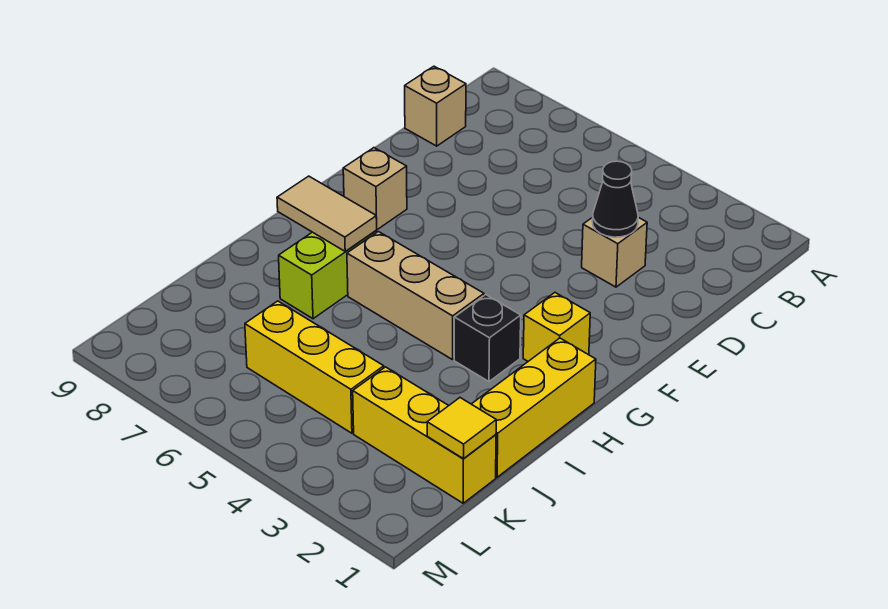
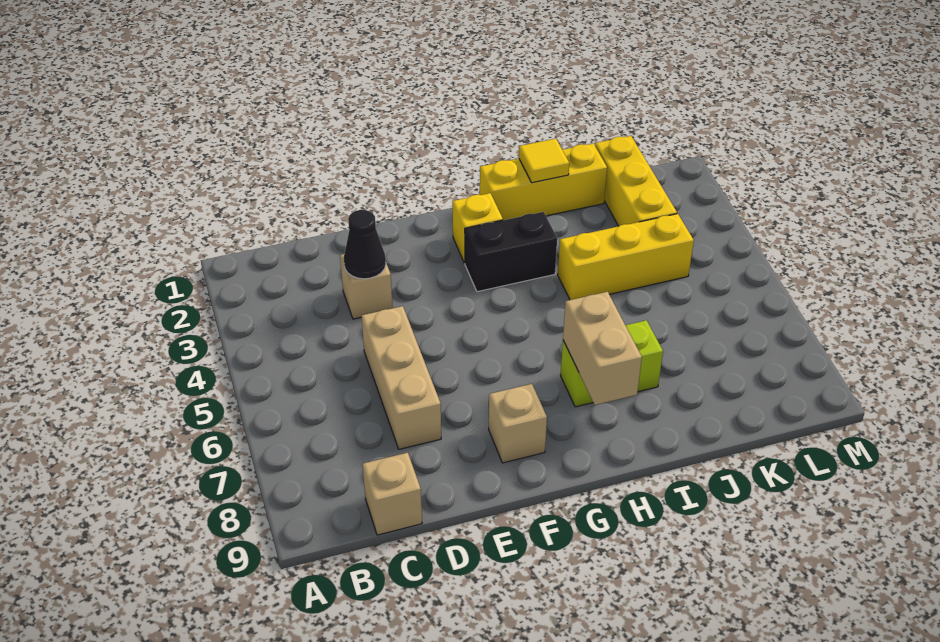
black brick H3 level 1 -> black brick G3:H3 level 1
tan brick H4:H6 level 1 -> tan brick D5:D7 level 1
tan tile H7:H8 level 2 -> tan brick H7:H8 level 2
yellow tile K1 level 2 -> yellow tile I1 level 2
yellow brick K4:K6 level 1 -> yellow brick I4:K4 level 1

